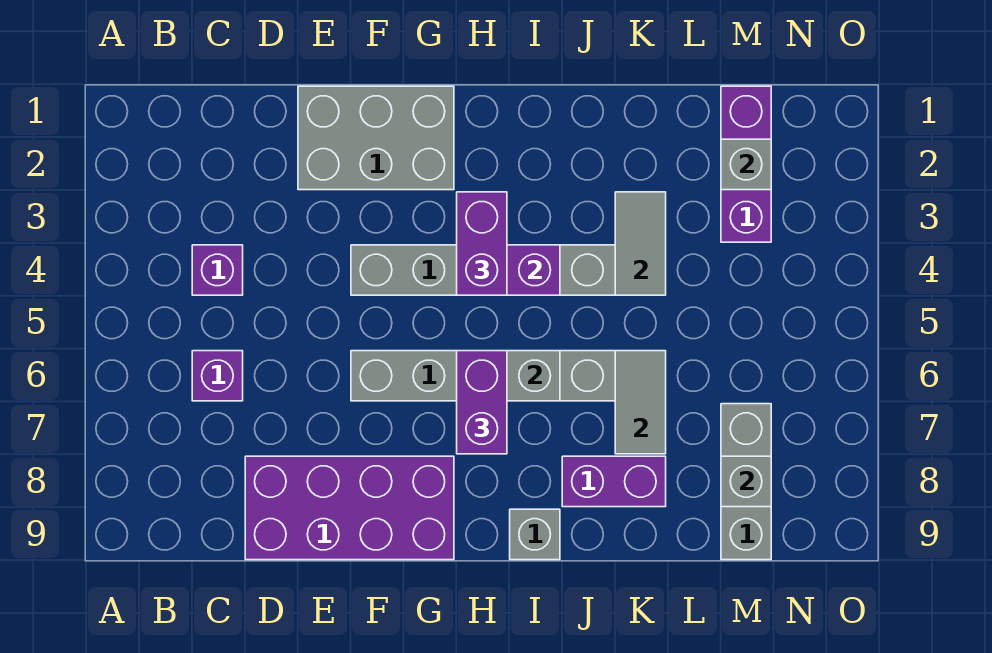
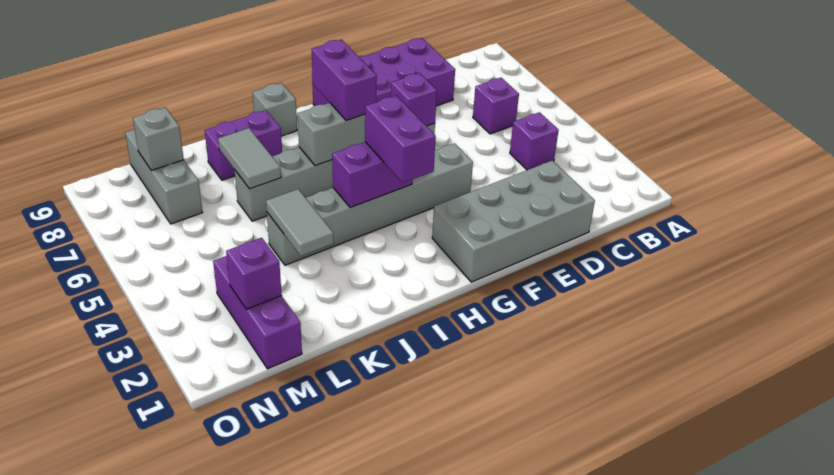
grey brick E1:G2 level 1 -> grey brick D1:G2 level 1
none -> purple brick F6 level 2
grey brick M2 level 2 -> purple brick M2 level 2

